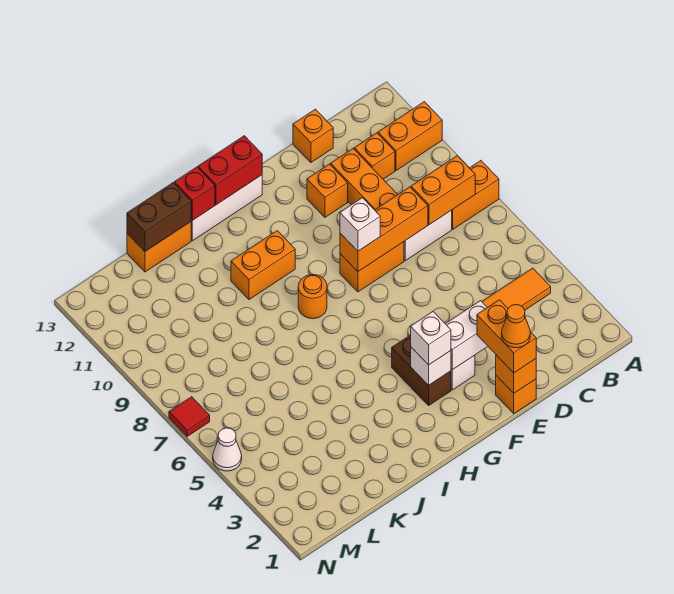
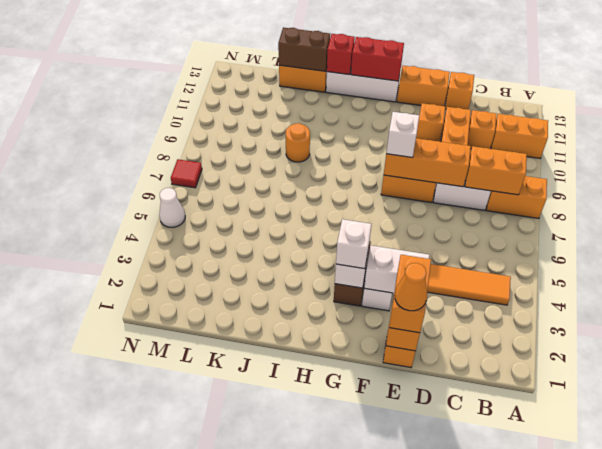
orange round brick H8 level 1 -> orange round brick J9 level 1
orange brick H10:I10 level 1 -> orange brick E13:F13 level 1

